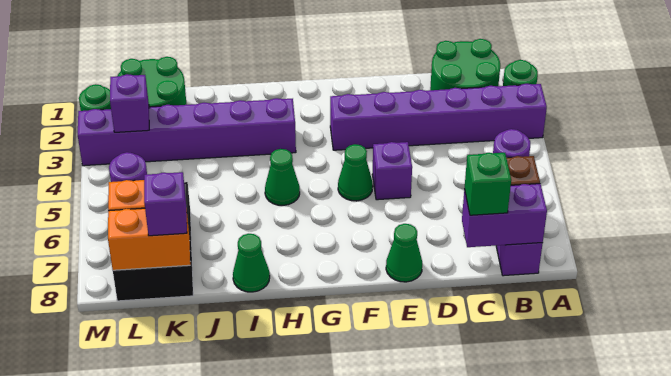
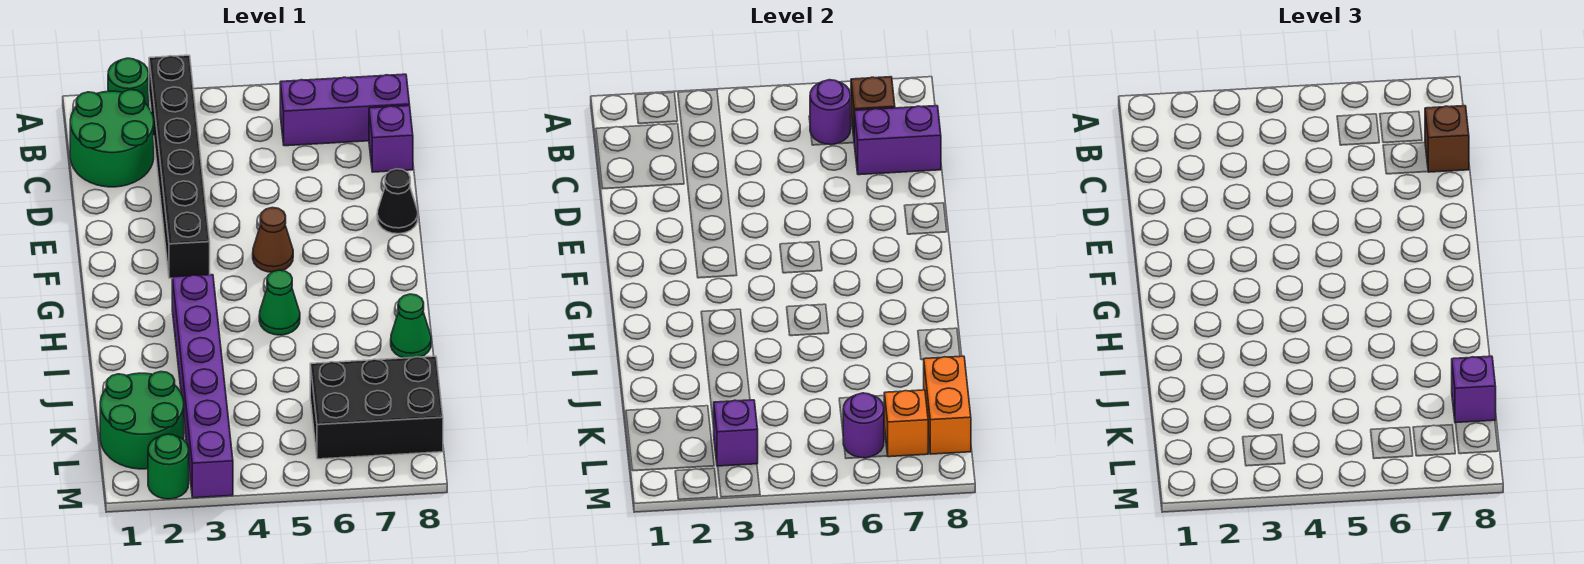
purple brick A3:F3 level 1 -> black brick A3:F3 level 1
purple brick B8:C8 level 2 -> purple brick C7:C8 level 2
green brick C8 level 3 -> brown brick C8 level 3
purple brick E5 level 1 -> purple brick C8 level 1
green cone E8 level 1 -> black cone E8 level 1
green cone F5 level 1 -> brown cone F5 level 1

